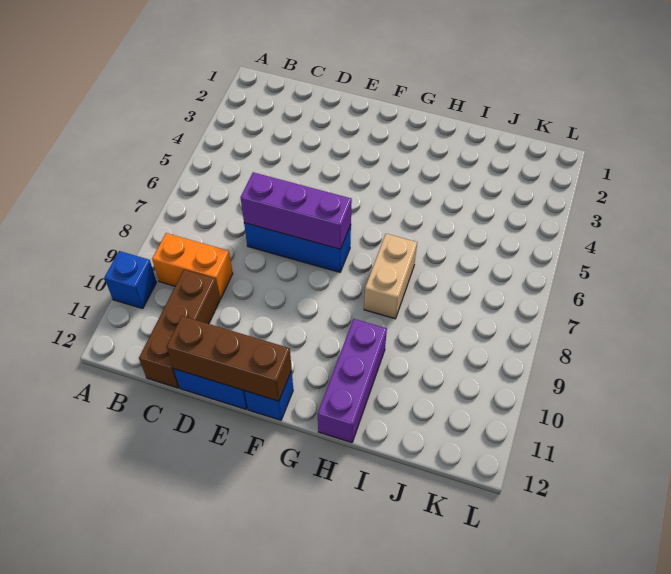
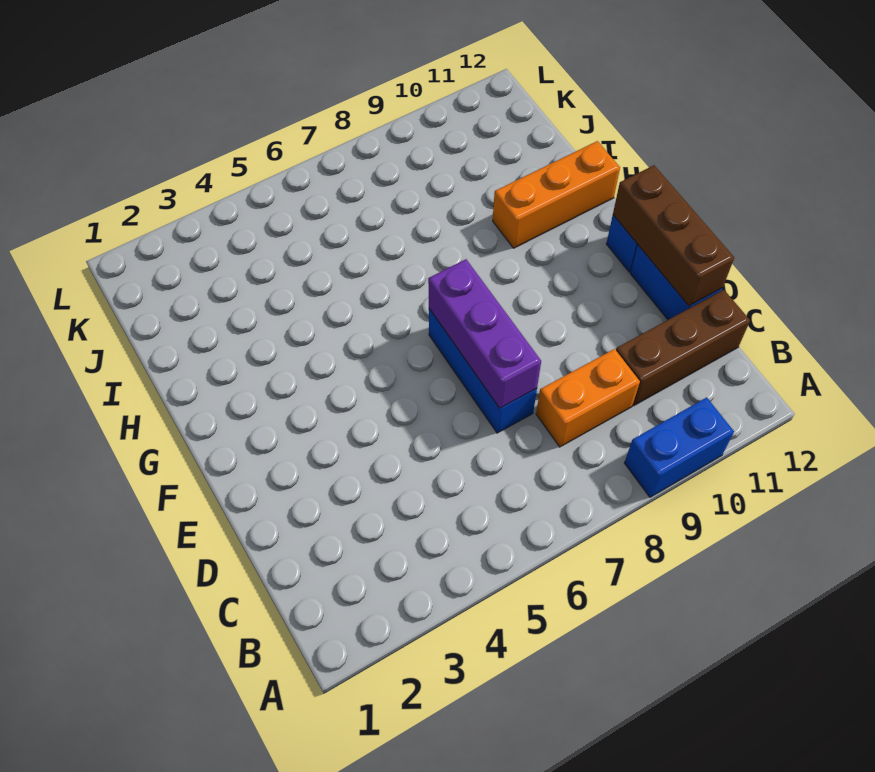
blue brick A10 level 1 -> blue brick A9:A10 level 1
orange brick B9:C9 level 1 -> orange brick C8:C9 level 1
tan brick H7:H8 level 1 -> none
purple brick H10:H12 level 1 -> orange brick H10:H12 level 1

